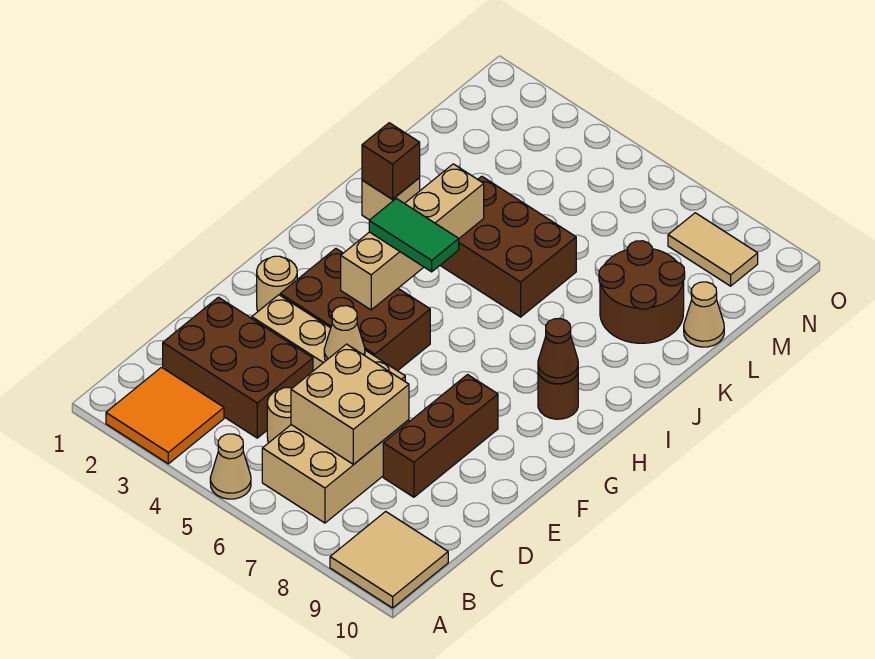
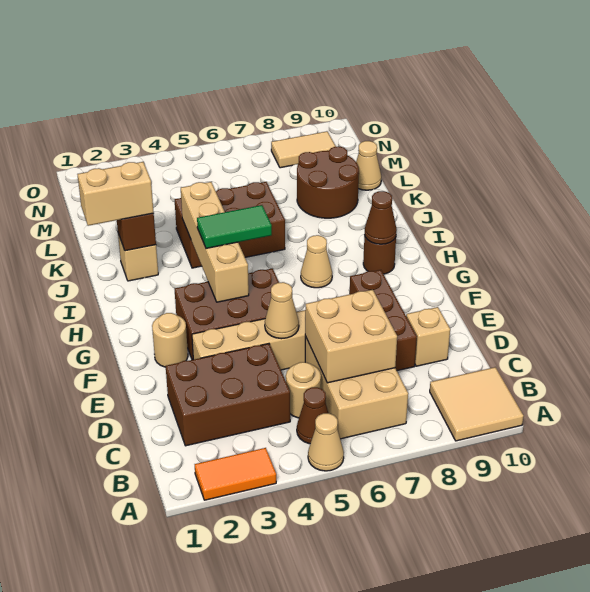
orange tile A2:B3 level 1 -> orange tile A2:A3 level 1
none -> brown cone B5 level 1
none -> tan brick D9 level 1
none -> tan cone H7 level 1
none -> tan brick J1:J2 level 3

